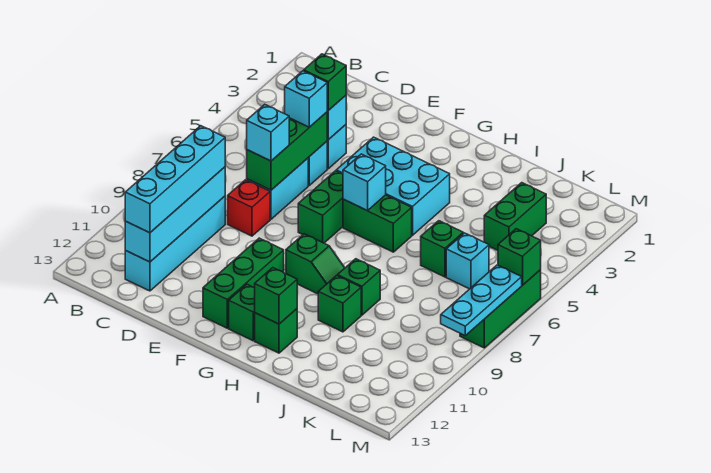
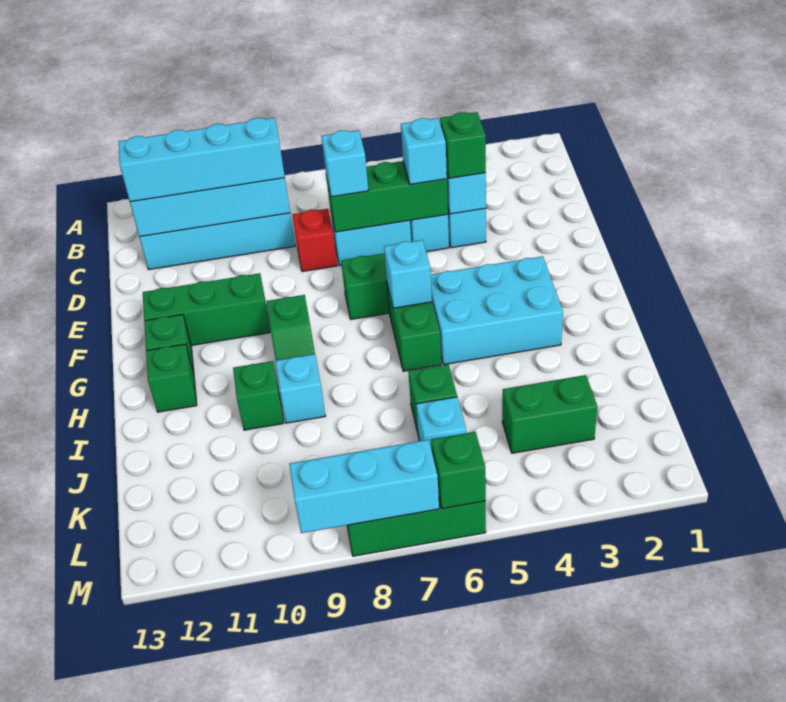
cyan brick F4:H5 level 1 -> cyan brick G3:H5 level 1
green brick H12 level 2 -> none
green brick I9 level 1 -> cyan brick I9 level 1
cyan plate M7:M9 level 2 -> cyan brick M7:M9 level 2

